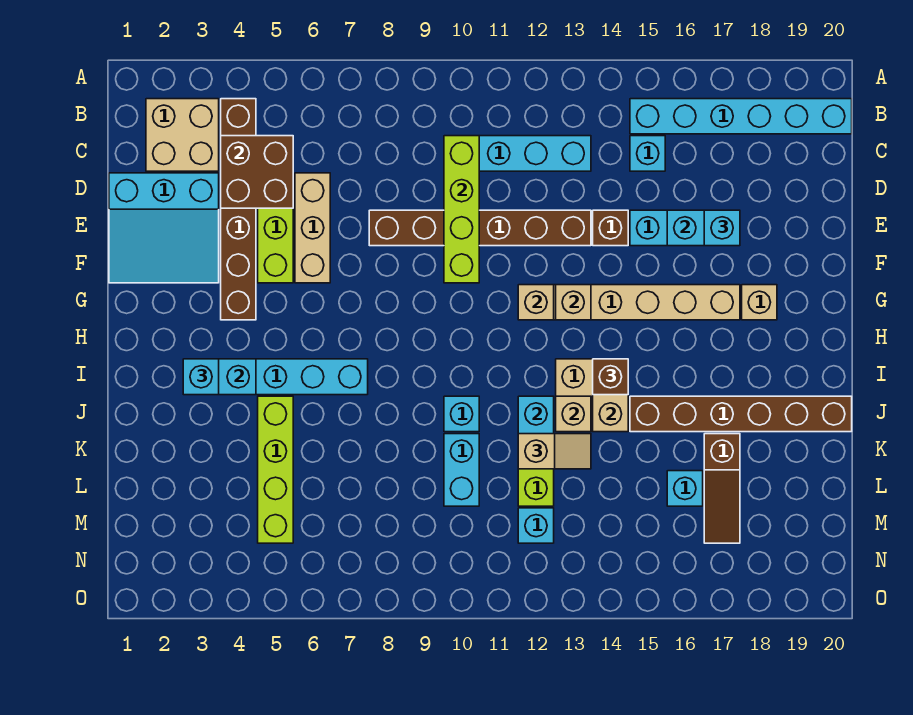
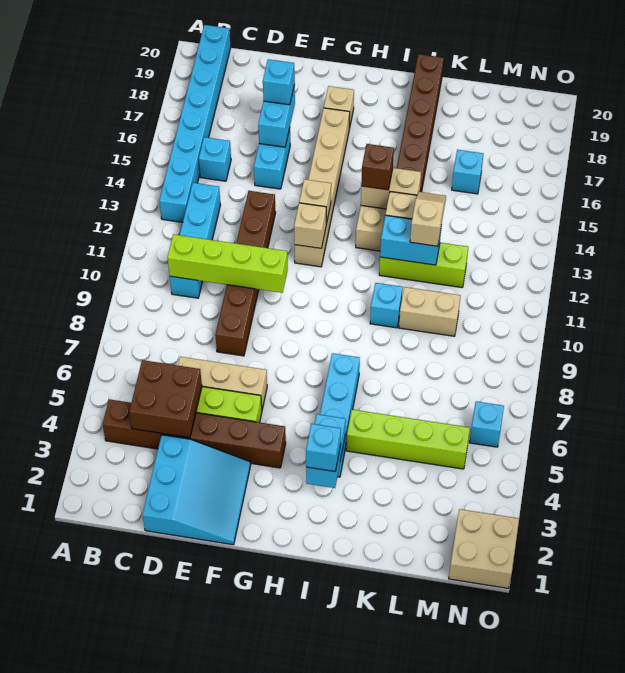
tan brick B2:C3 level 1 -> tan brick N1:O2 level 1
cyan brick B15:B20 level 1 -> cyan brick B13:B20 level 1
brown brick E14 level 1 -> none
cyan brick K10:L10 level 1 -> tan brick K10:L10 level 1
brown slope K17:M17 level 1 top K -> none
cyan brick M12 level 1 -> cyan brick N6 level 1

